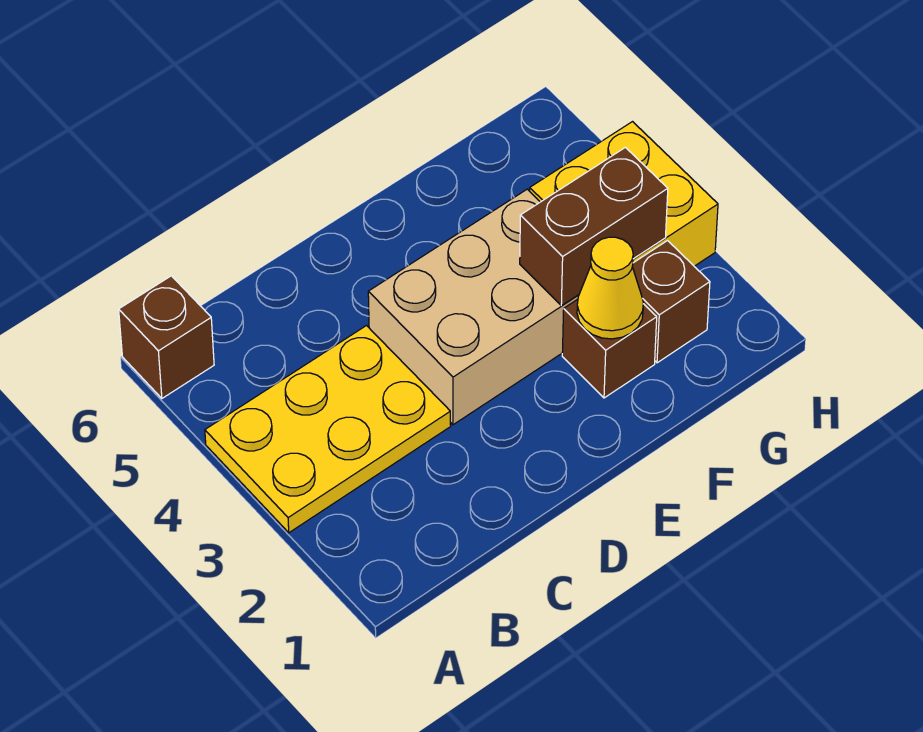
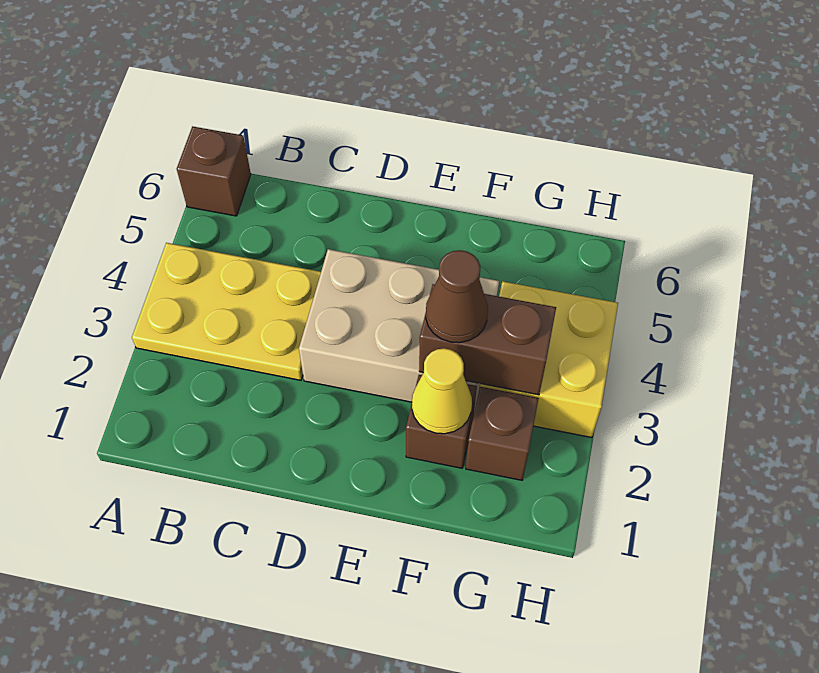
none -> brown cone F3 level 3

